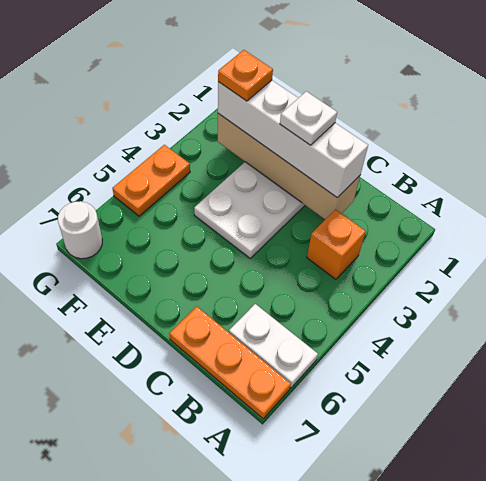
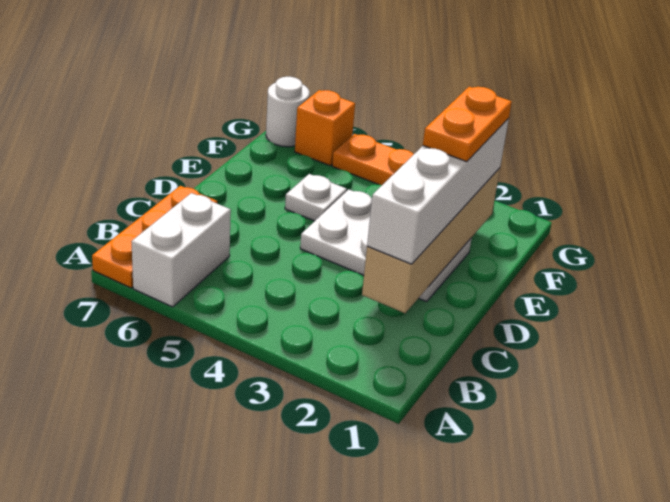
white plate A6:B6 level 1 -> white brick A6:B6 level 1
orange brick B3 level 1 -> orange brick G6 level 1
white plate D2 level 4 -> white plate E5 level 1
orange plate F2 level 4 -> orange plate E2:F2 level 4

